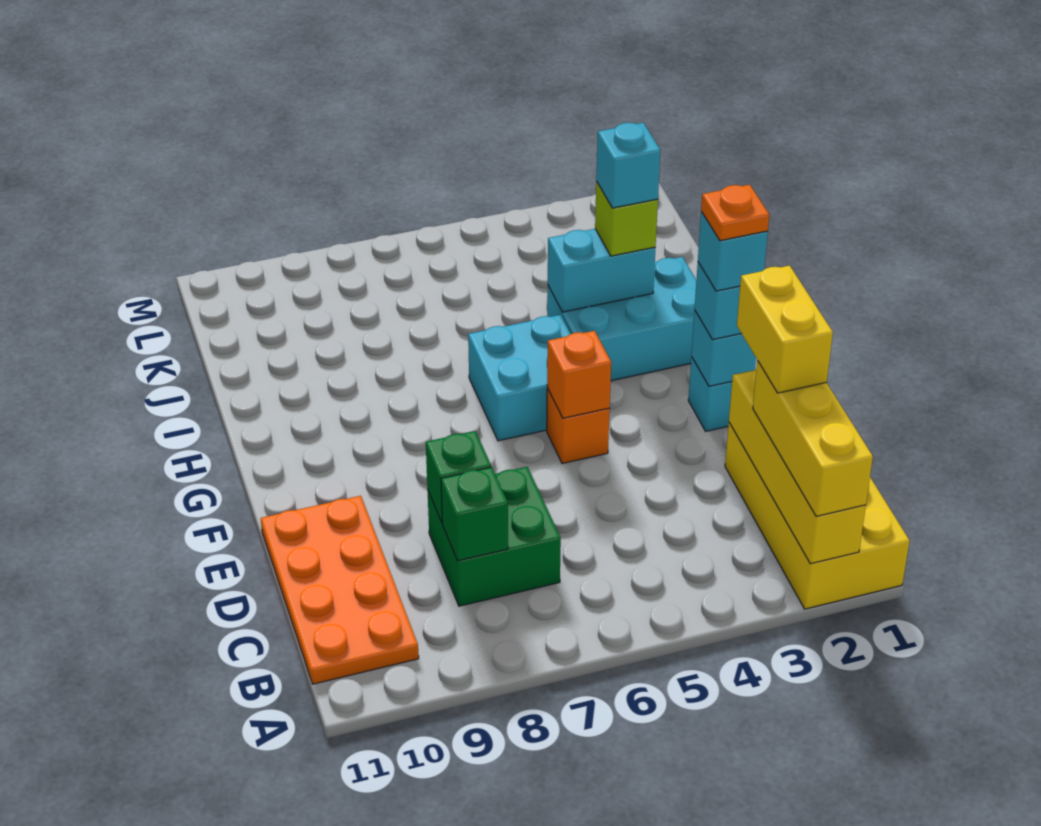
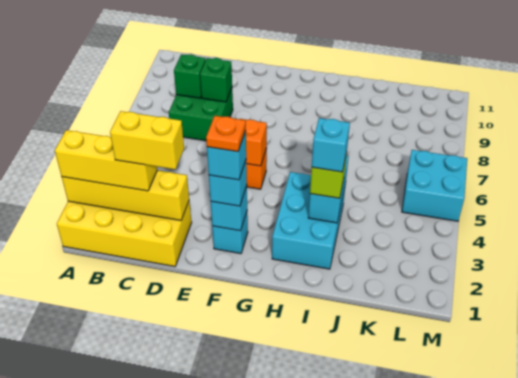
orange plate B10:E11 level 1 -> none
cyan brick G5:H6 level 1 -> cyan brick L5:M6 level 1

